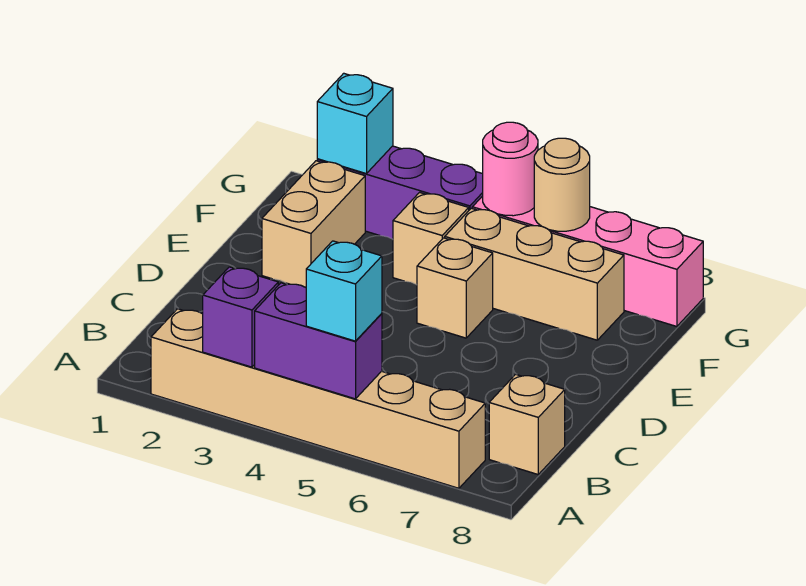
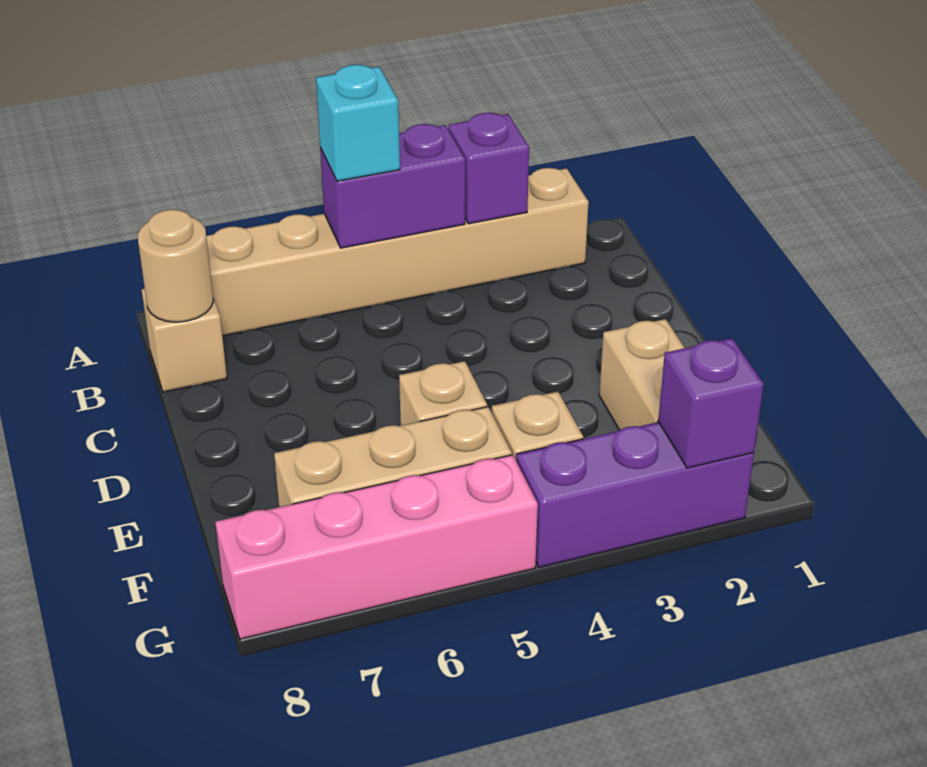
cyan brick G2 level 2 -> purple brick G2 level 2
pink round brick G5 level 2 -> none
tan round brick G6 level 2 -> tan round brick B8 level 2

